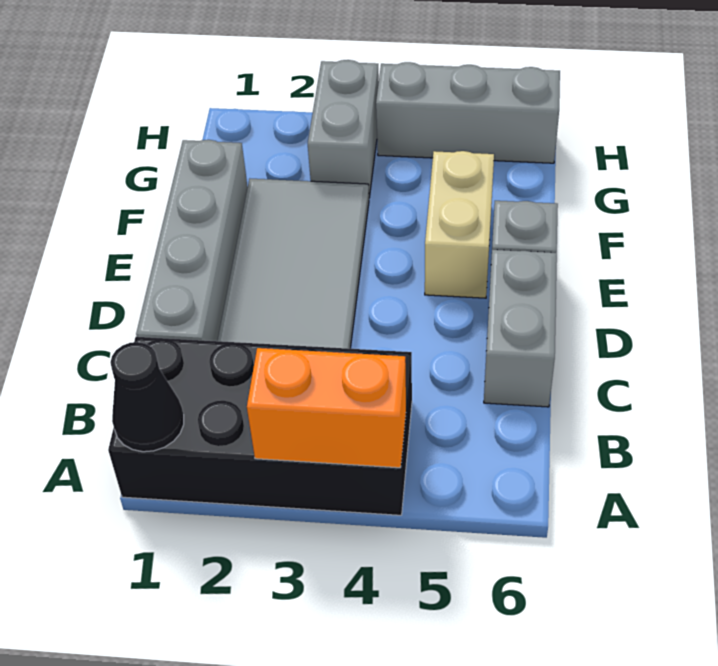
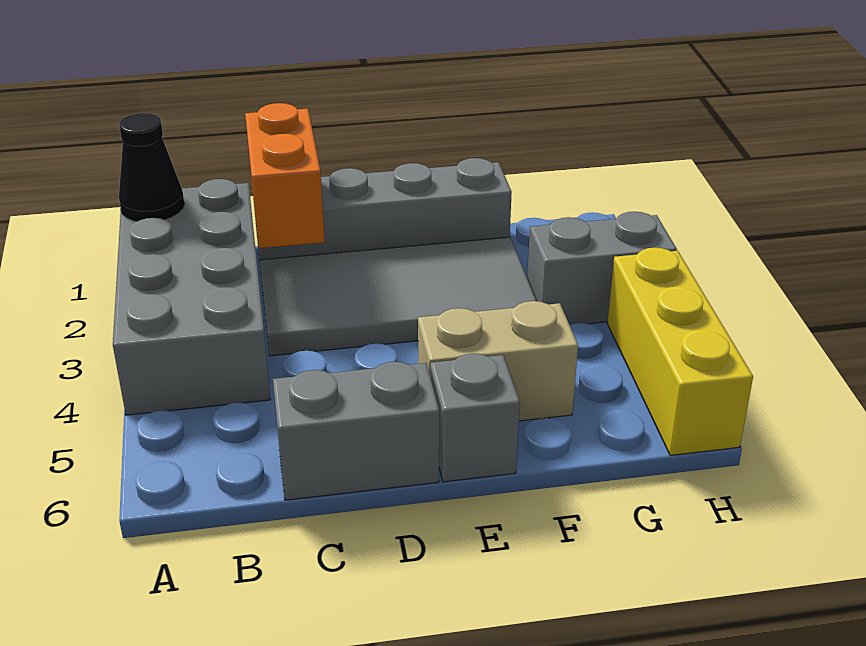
black brick A1:B4 level 1 -> grey brick A1:B4 level 1
orange brick A3:A4 level 2 -> orange brick C1:C2 level 2
grey brick H4:H6 level 1 -> yellow brick H4:H6 level 1

